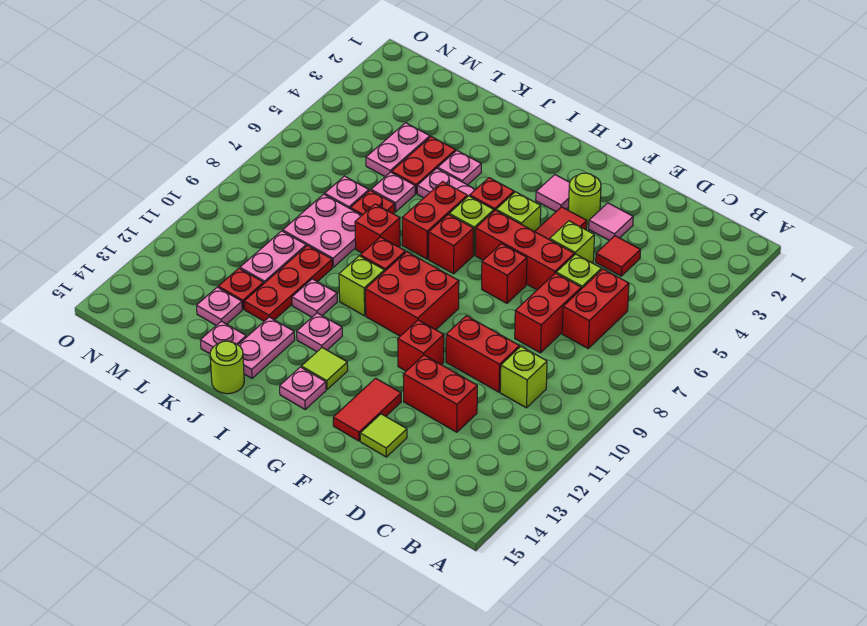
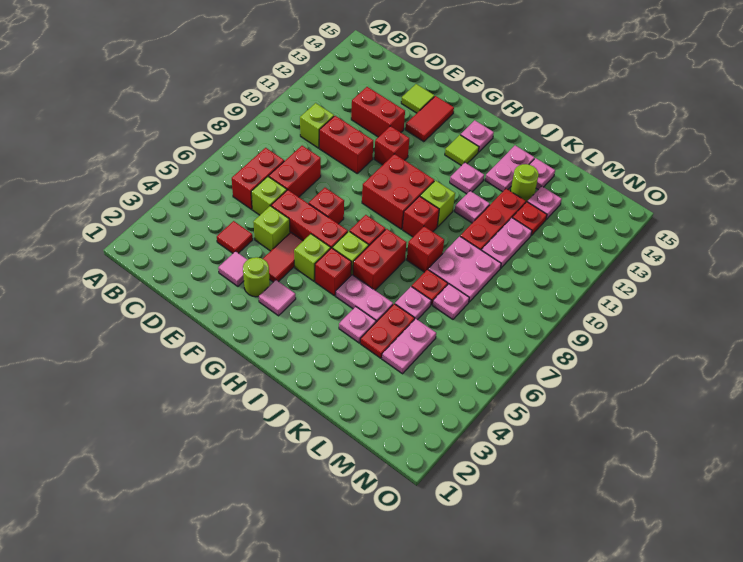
lime round brick J15 level 1 -> lime round brick K13 level 1

